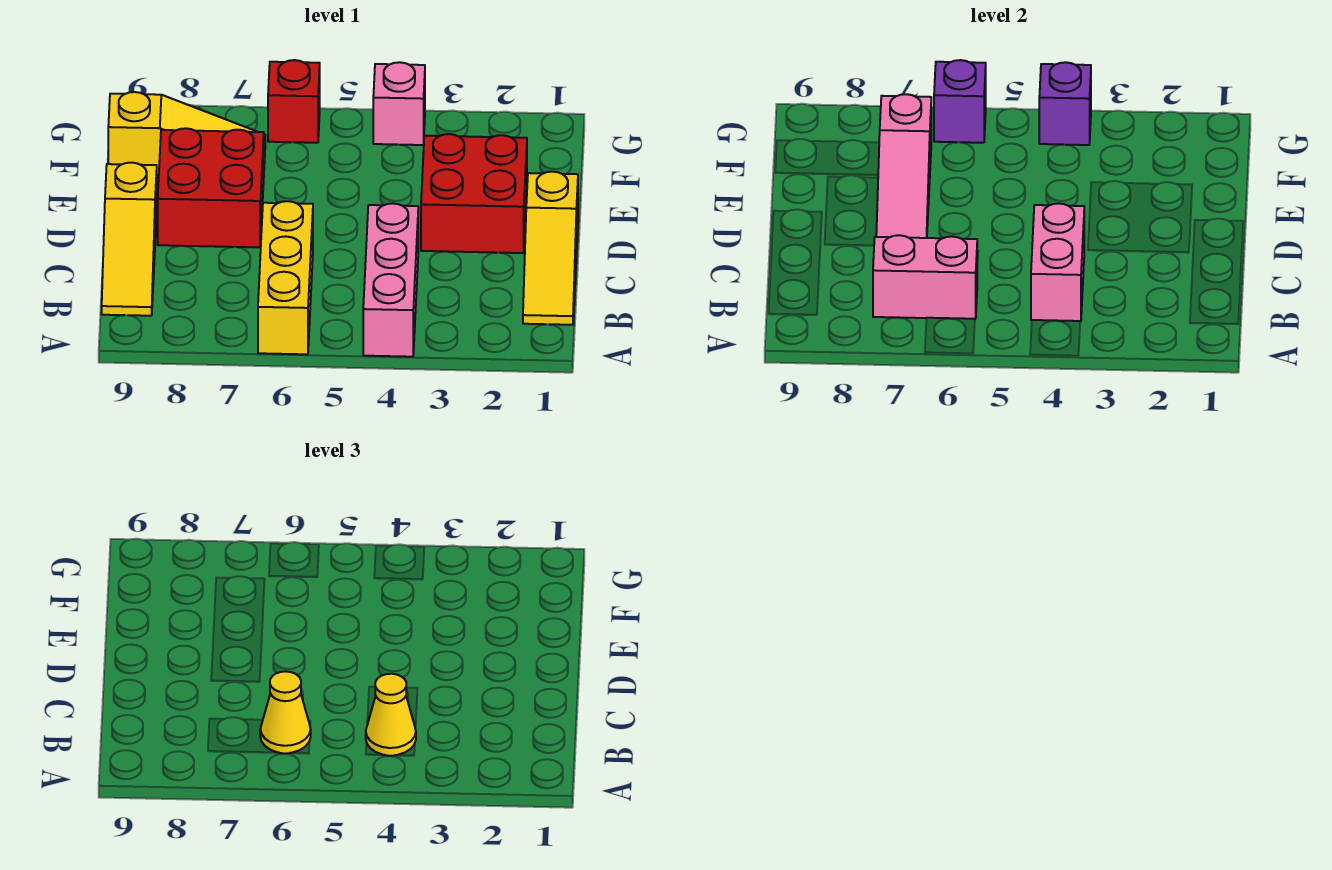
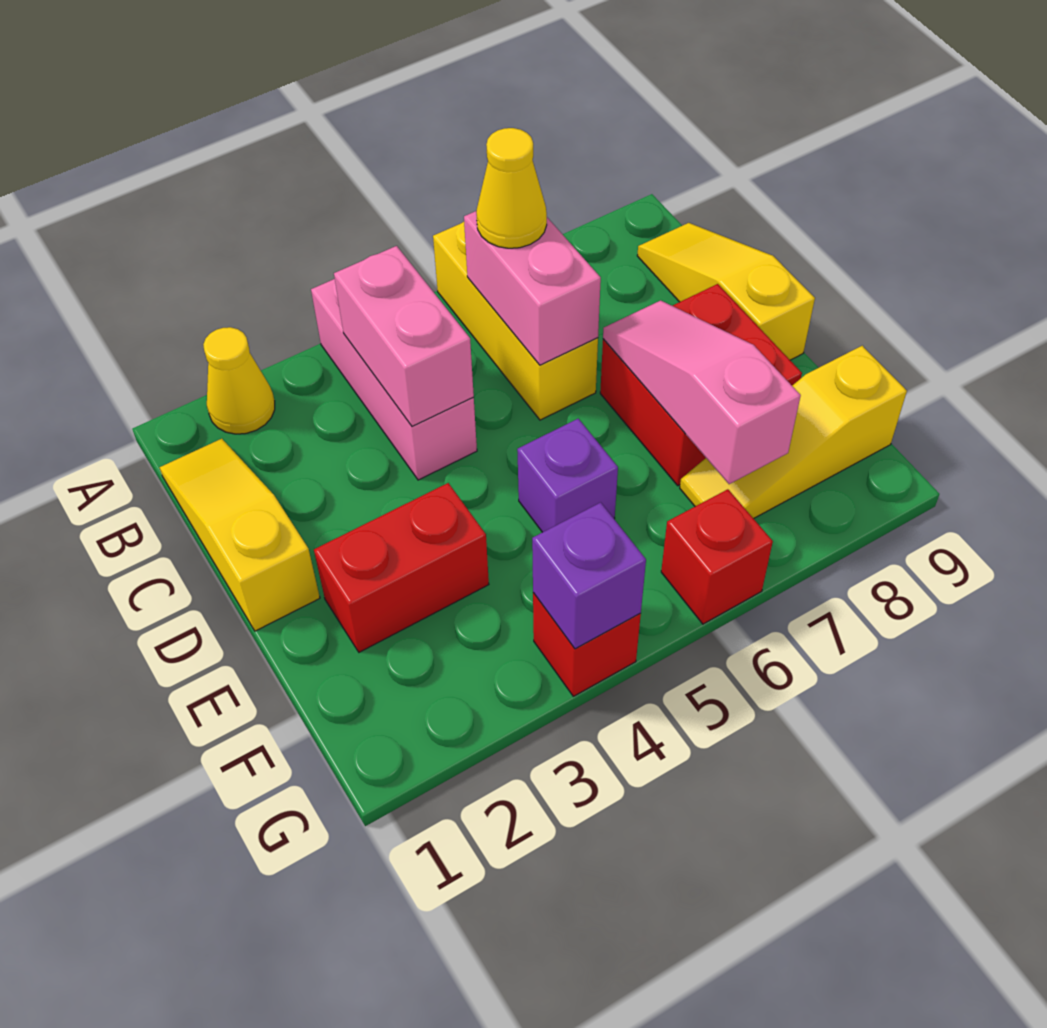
yellow cone B4 level 3 -> yellow cone A2 level 1
pink brick B6:B7 level 2 -> pink brick B6:C6 level 2
red brick D2:E3 level 1 -> red brick E2:E3 level 1
pink brick G4 level 1 -> red brick G4 level 1
purple brick G6 level 2 -> purple brick E5 level 1

